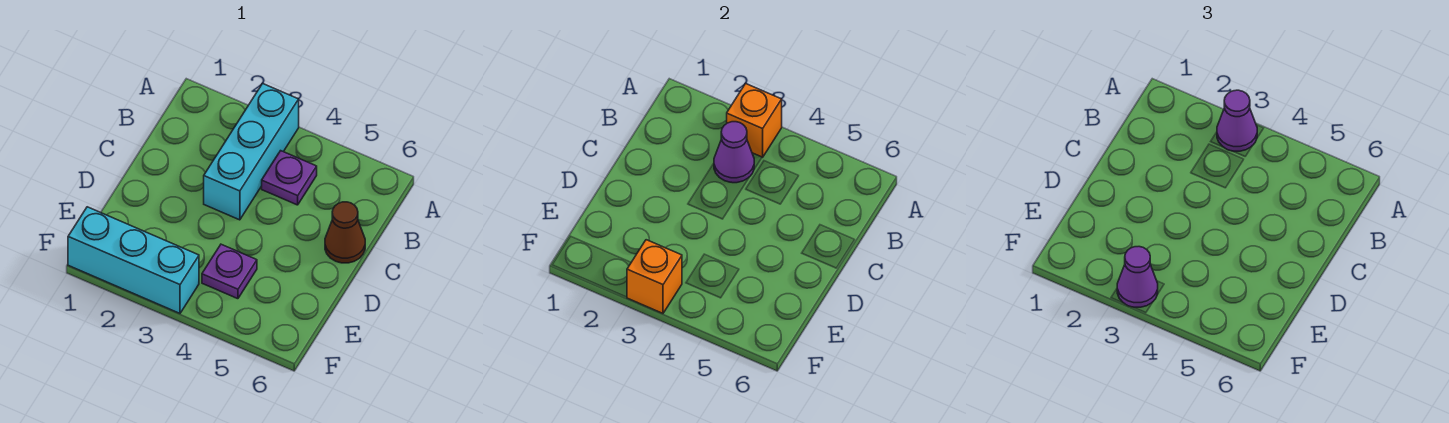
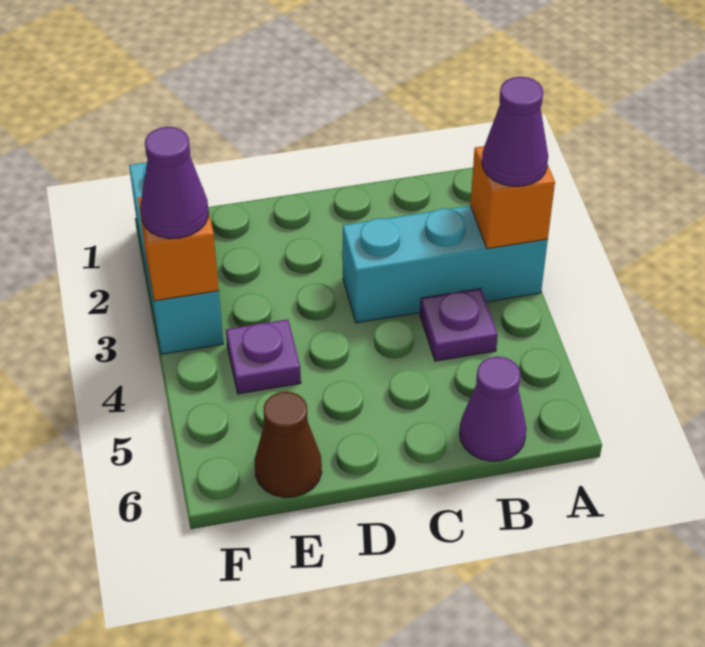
purple cone B3 level 2 -> purple cone B6 level 1
brown cone C6 level 1 -> brown cone E6 level 1

